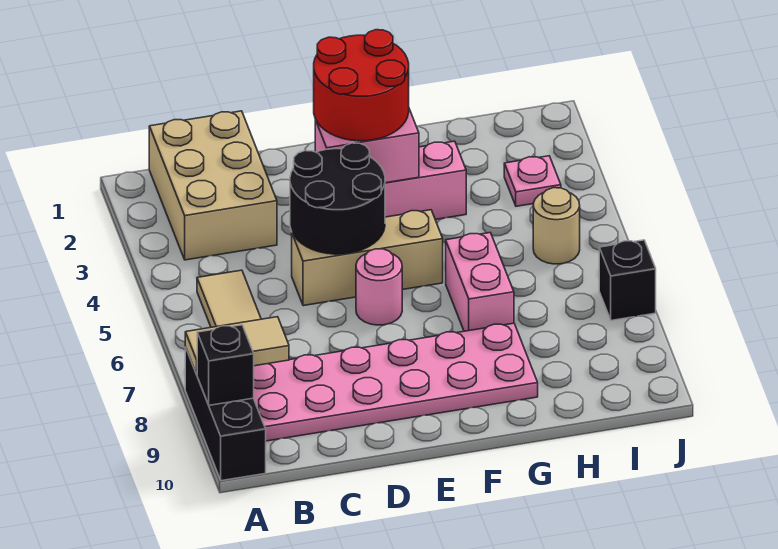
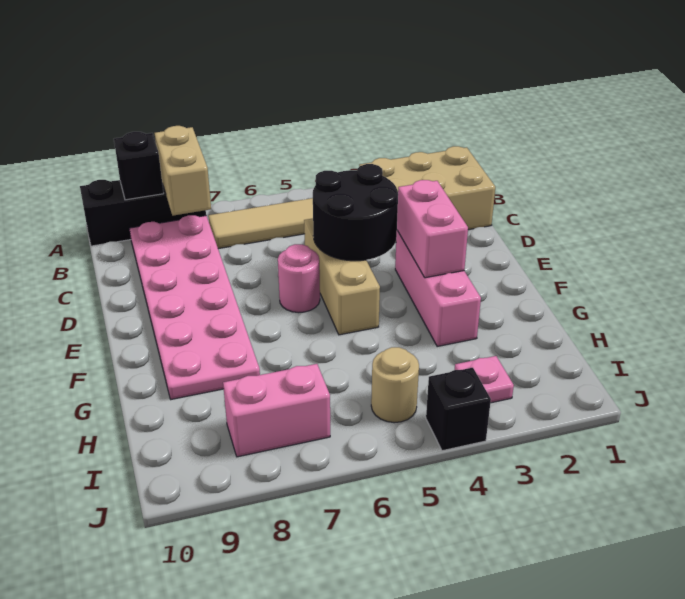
tan tile A8:B8 level 2 -> tan brick A8:B8 level 2
red round brick E2:F3 level 3 -> none
pink brick G6:G7 level 1 -> pink brick I7:I8 level 1
black brick J7 level 1 -> black brick J4 level 1

